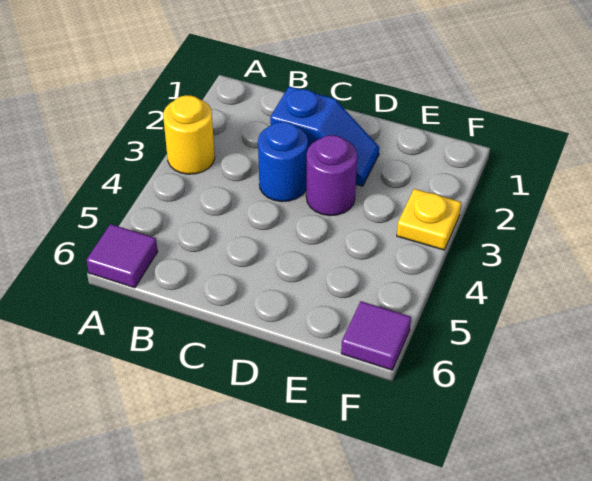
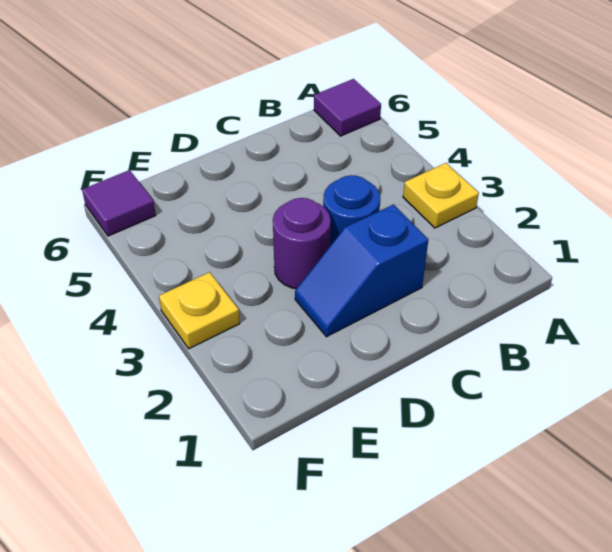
yellow round brick A3 level 1 -> yellow plate A3 level 1

